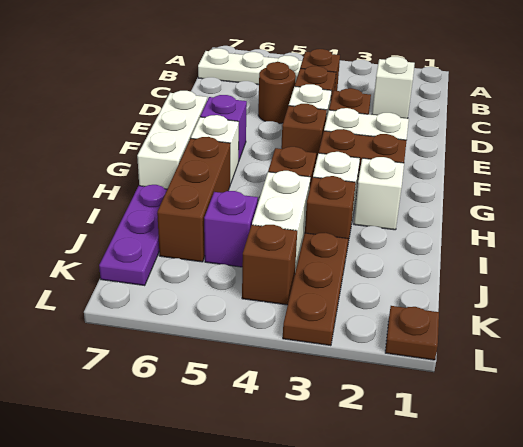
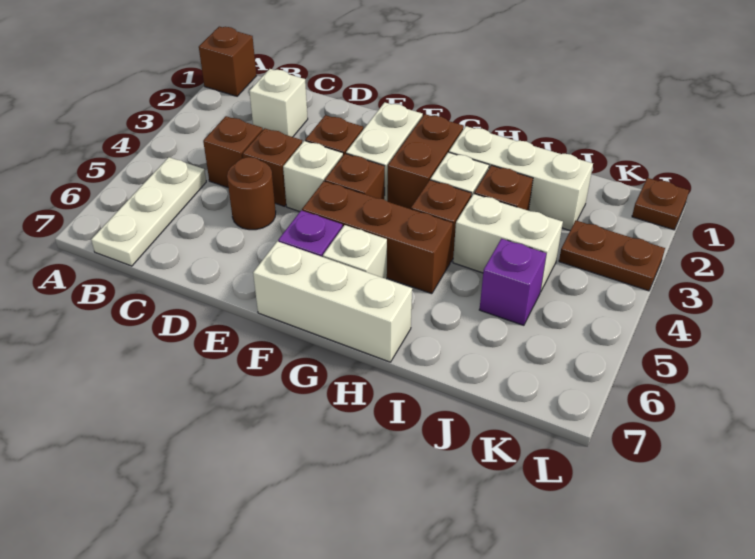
white brick H2 level 1 -> white brick H2:J2 level 1
brown brick H6:J6 level 1 -> brown brick F5:H5 level 1
purple plate I7:K7 level 1 -> none
brown plate J3:L3 level 1 -> brown plate K3:L3 level 1
brown brick K4 level 1 -> brown brick A1 level 1

